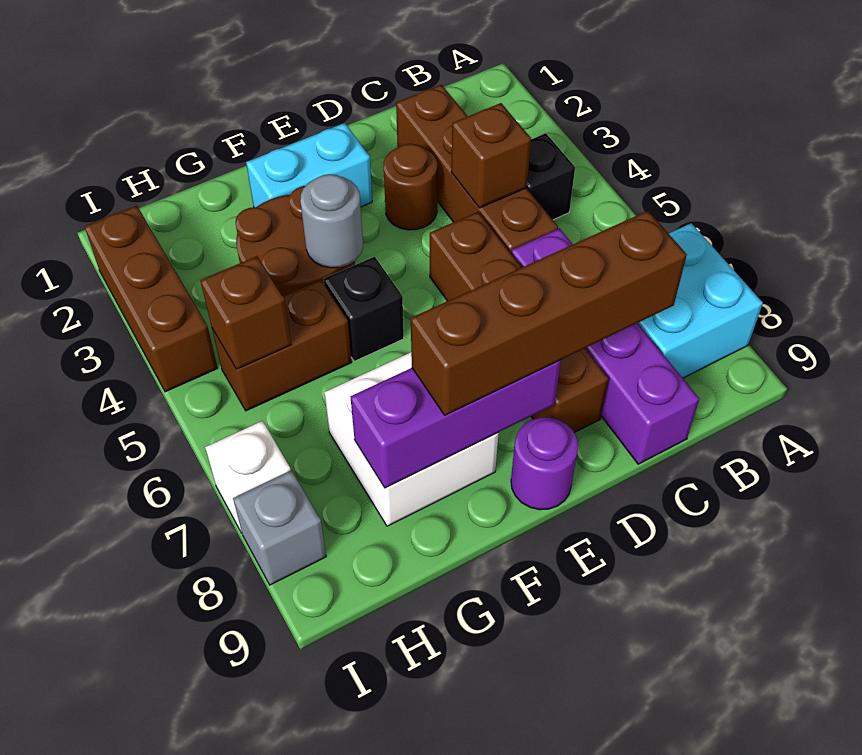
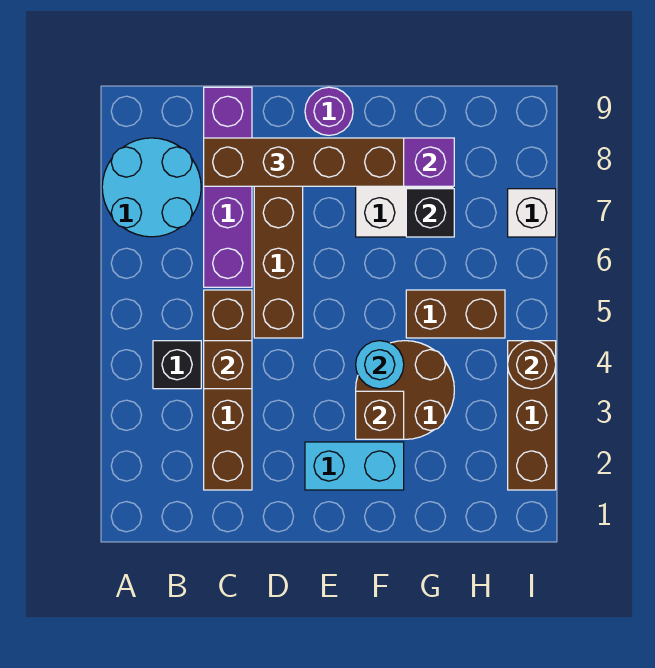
cyan brick A7:B8 level 1 -> cyan round brick A7:B8 level 1
brown round brick D3 level 1 -> brown round brick I4 level 2
grey round brick F4 level 2 -> cyan round brick F4 level 2
black brick F5 level 1 -> black brick G7 level 2
brown brick H5 level 2 -> brown brick F3 level 2
grey brick I8 level 1 -> none

